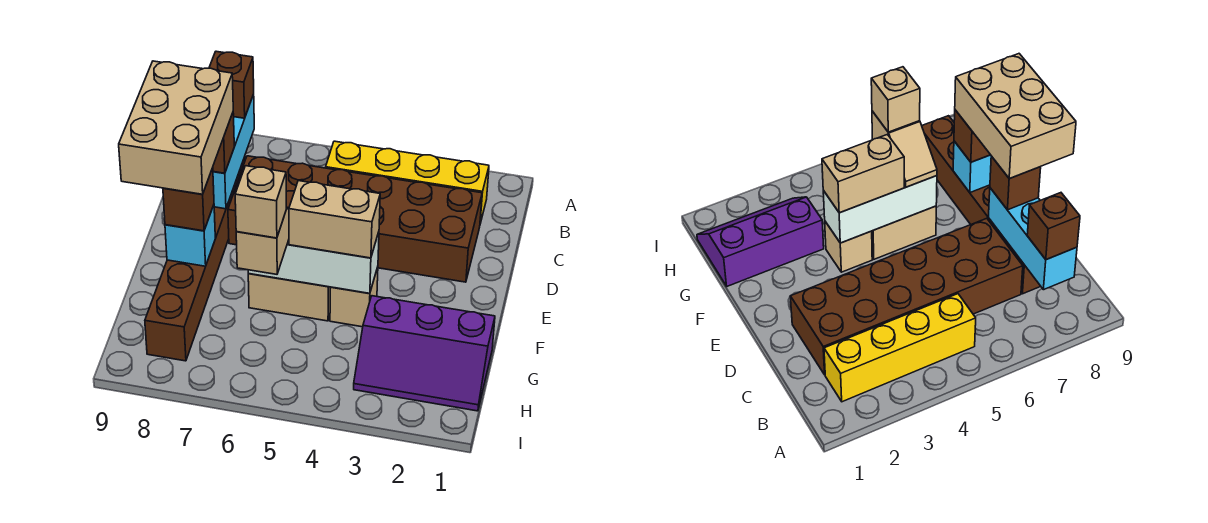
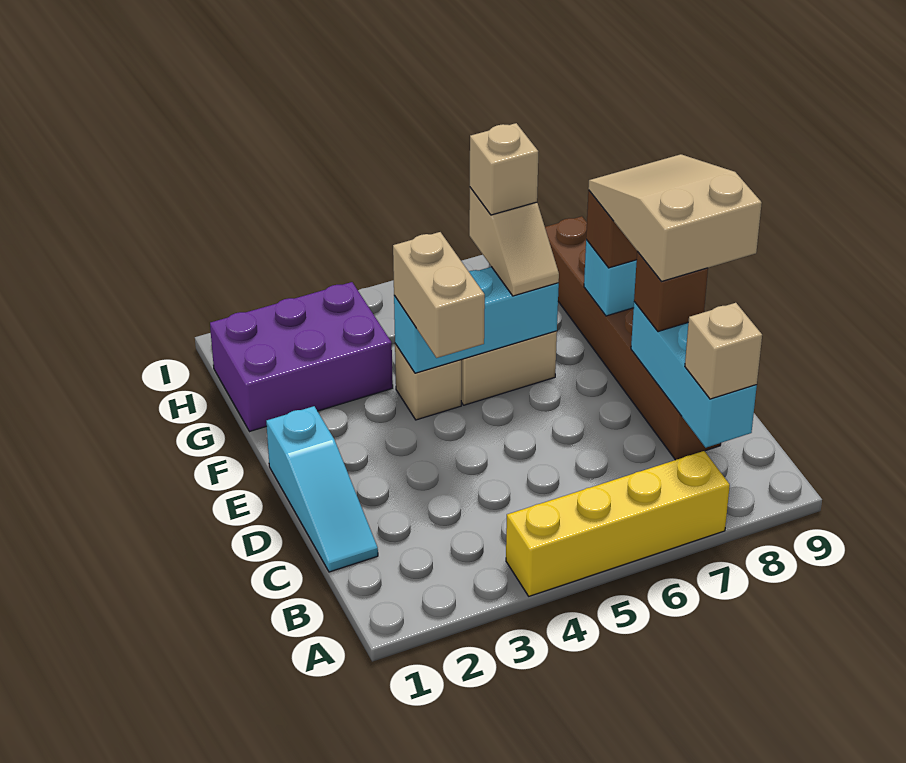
yellow brick B2:B5 level 1 -> yellow brick A4:A7 level 1
brown brick B8 level 3 -> tan brick B8 level 3
none -> cyan slope C1:E1 level 1 top E
brown brick C2:D7 level 1 -> none
tan brick D8:F9 level 4 -> tan slope D8:F9 level 4 top D
white brick F4:F6 level 2 -> cyan brick F4:F6 level 2
tan brick F4:F5 level 3 -> tan brick E4:F4 level 3
purple slope G1:H3 level 1 top G -> purple brick G1:H3 level 1

